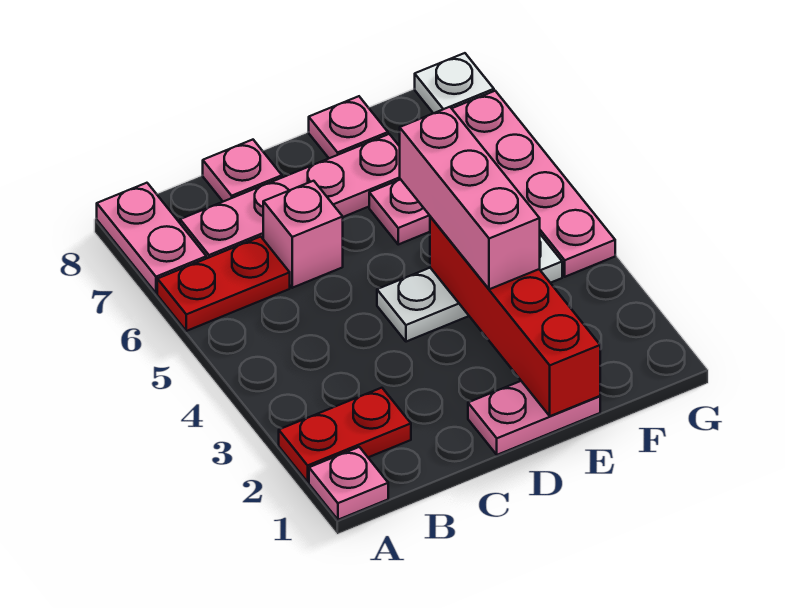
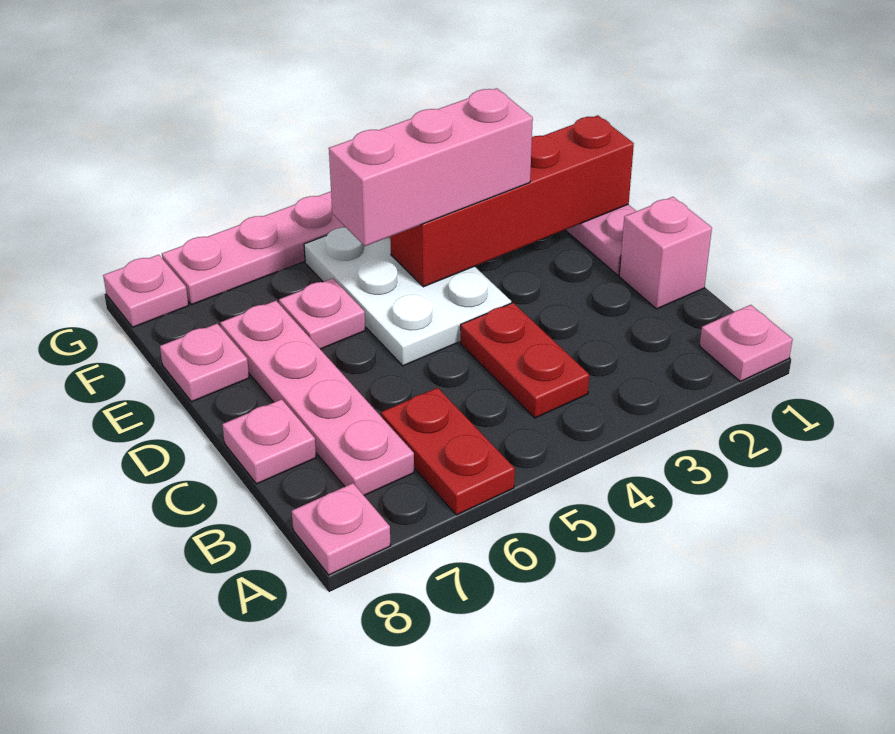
red plate A2:B2 level 1 -> red plate B4:C4 level 1
pink plate A7:A8 level 1 -> pink plate A8 level 1
pink brick C6 level 1 -> pink brick C1 level 1
white plate D4:F4 level 1 -> white plate D4:F5 level 1
white plate G8 level 1 -> pink plate G8 level 1

